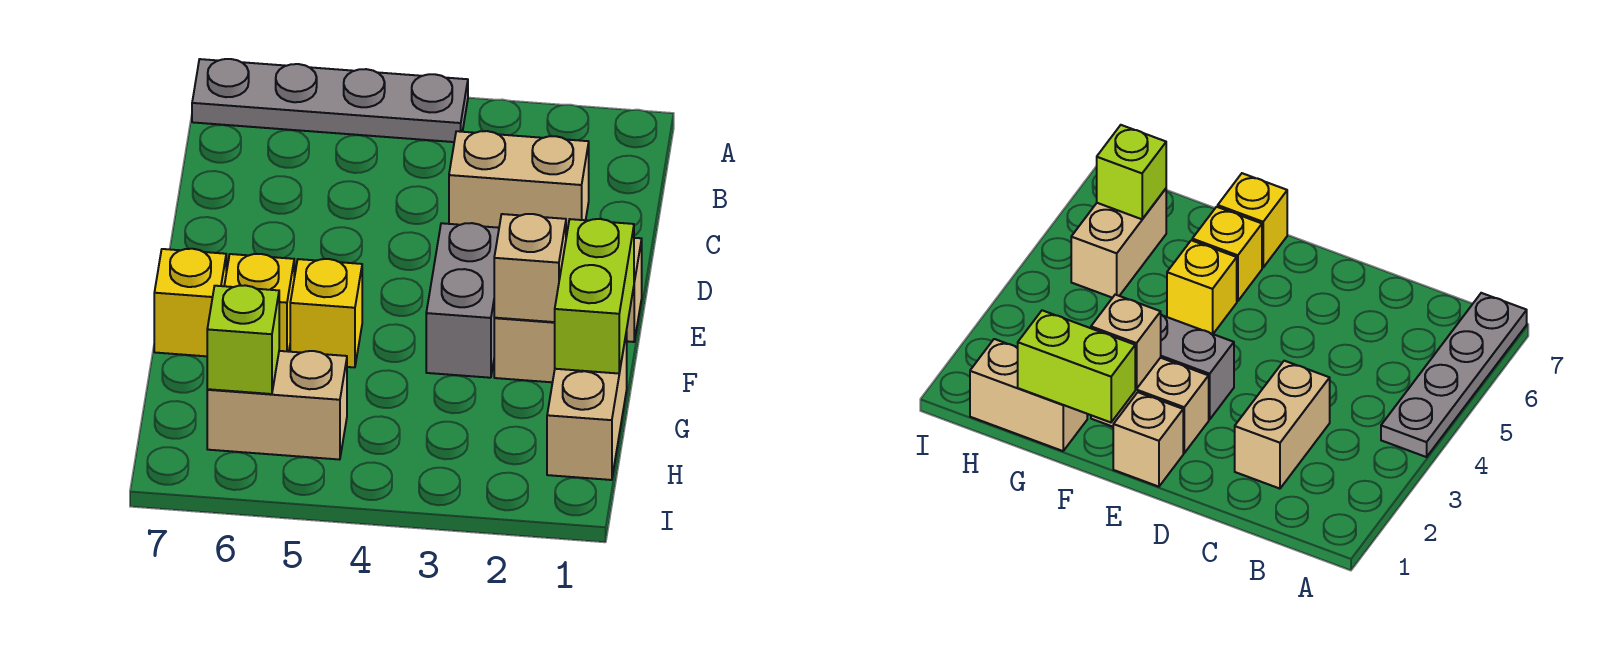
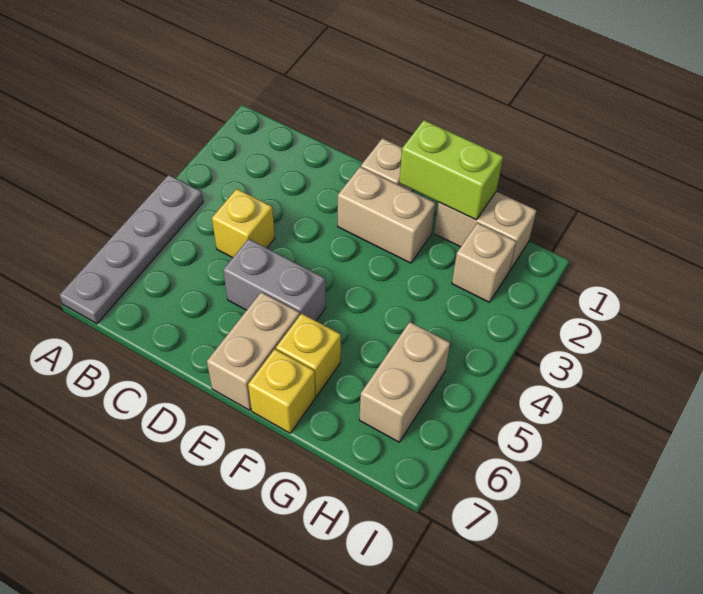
tan brick C2:C3 level 1 -> tan brick E6:E7 level 1
grey brick E3:F3 level 1 -> grey brick D5:E5 level 1
tan brick F2 level 2 -> tan brick H2 level 1
yellow brick F5 level 1 -> yellow brick C4 level 1
lime brick H6 level 2 -> none

